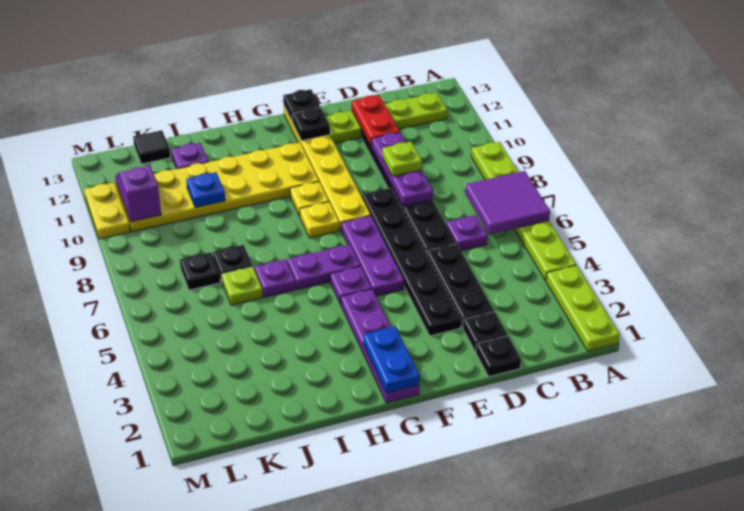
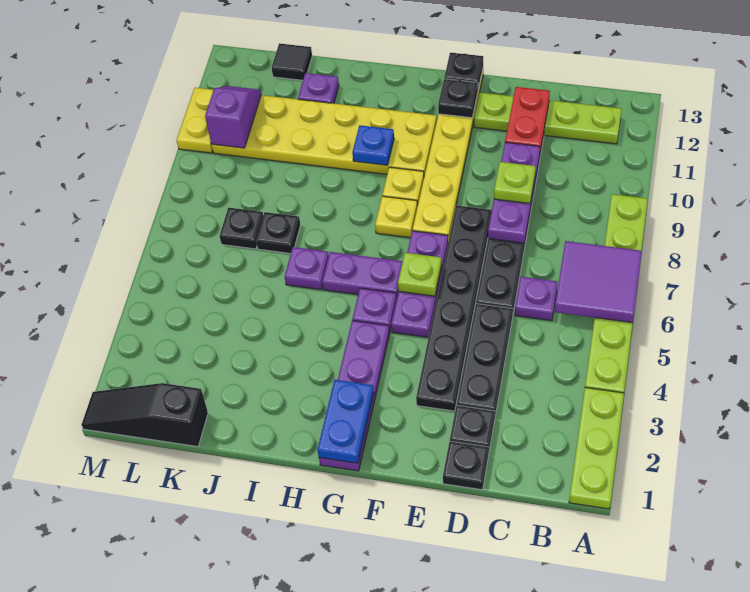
lime plate J6 level 1 -> lime plate F6 level 2
blue plate J10 level 2 -> blue plate H10 level 2
none -> black slope K1:M1 level 1 top K

